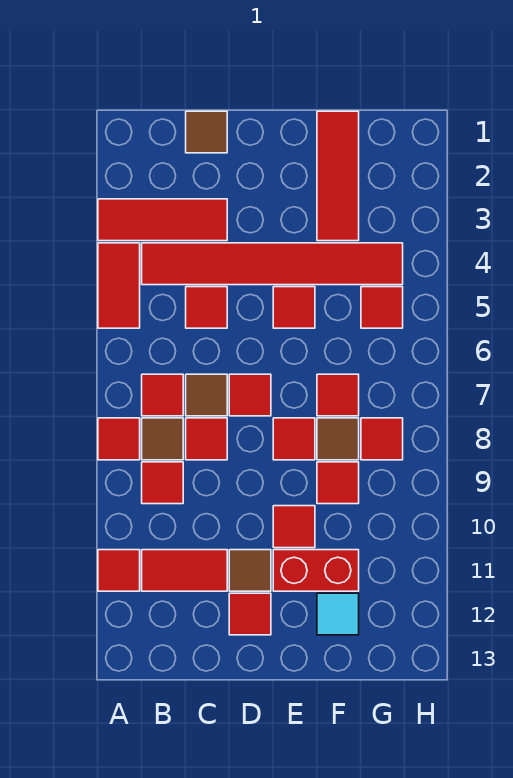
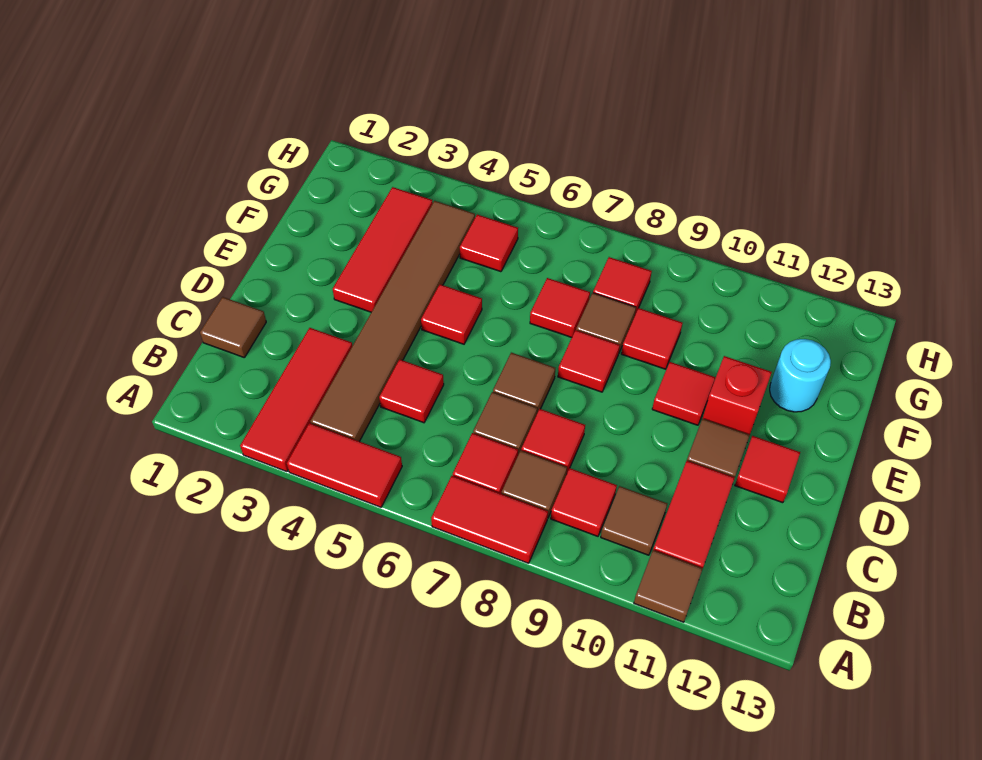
red tile A8 level 1 -> red tile A7:A8 level 1
red tile A11 level 1 -> brown tile A11 level 1
red tile B4:G4 level 1 -> brown tile B4:G4 level 1
none -> brown tile B10 level 1
red tile D7 level 1 -> brown tile D7 level 1
red brick E11:F11 level 1 -> red brick E11 level 1
red tile F1:F3 level 1 -> red tile E3:G3 level 1
cyan tile F12 level 1 -> cyan round brick F12 level 1

